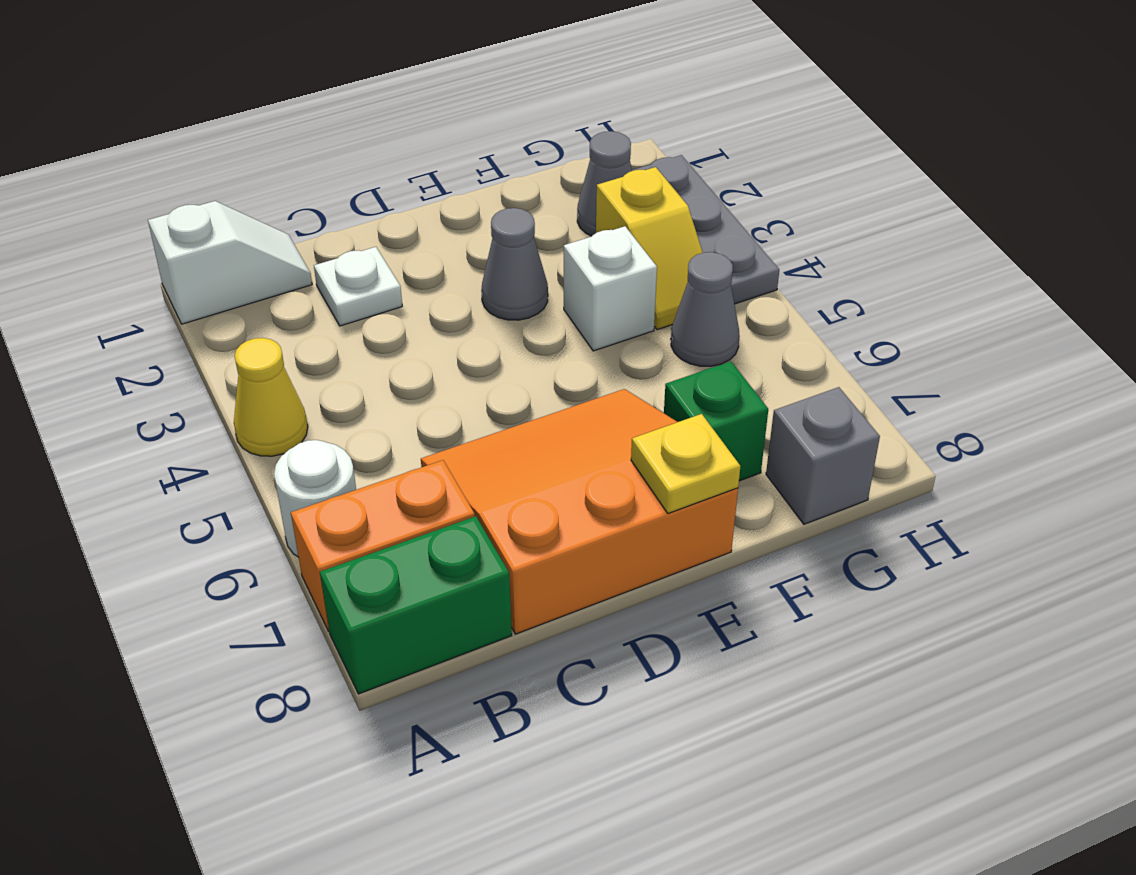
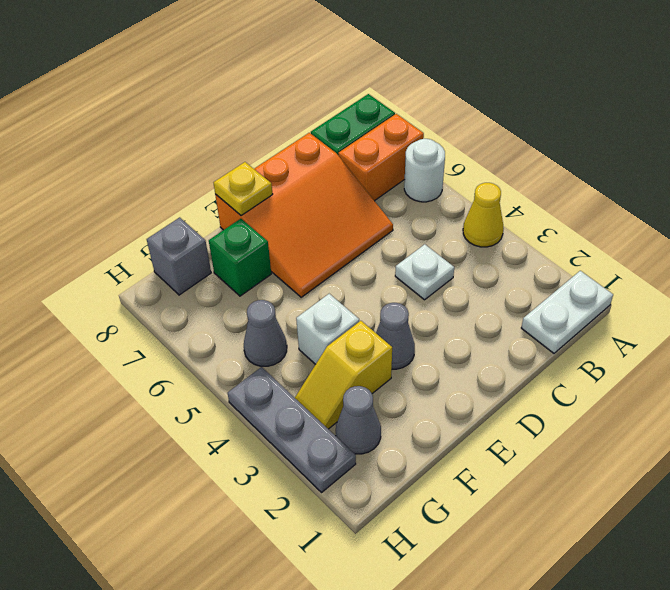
white slope A1:B1 level 1 top A -> white plate A1:B1 level 1
white plate C2 level 1 -> white plate C4 level 1
yellow slope G3:G4 level 1 top 3 -> yellow slope F3:G3 level 1 top F

